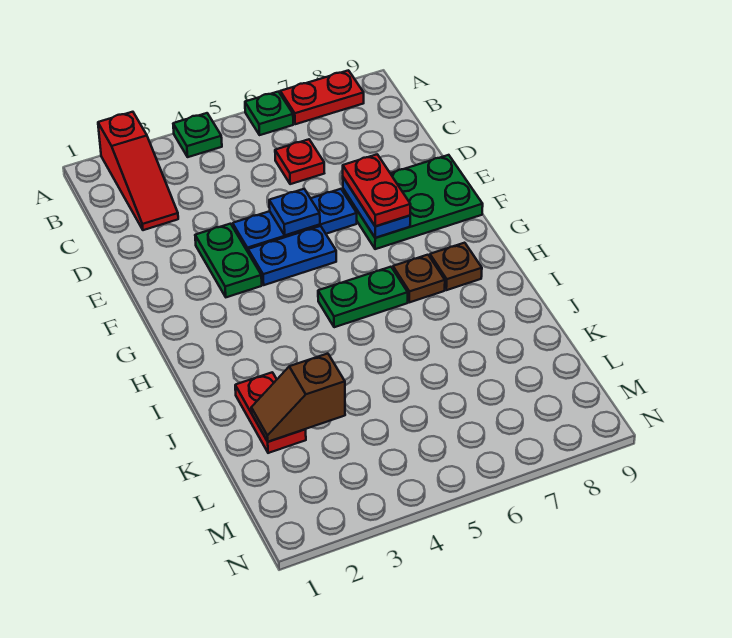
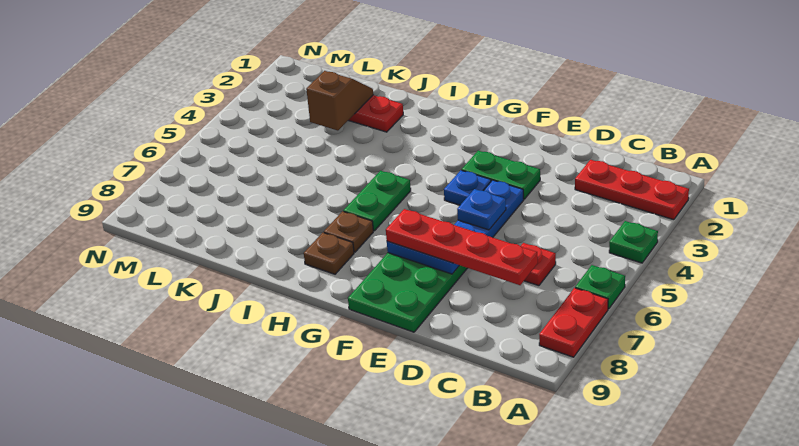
red slope A2:C2 level 1 top A -> red plate A2:C2 level 1
red plate E7:F7 level 3 -> red plate C7:F7 level 3
blue plate F4:F5 level 1 -> blue plate F4 level 1

